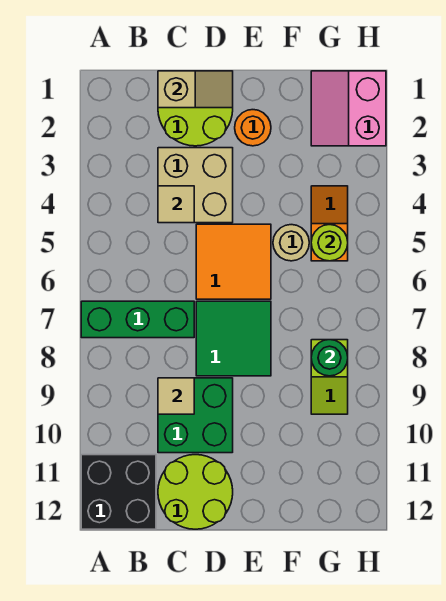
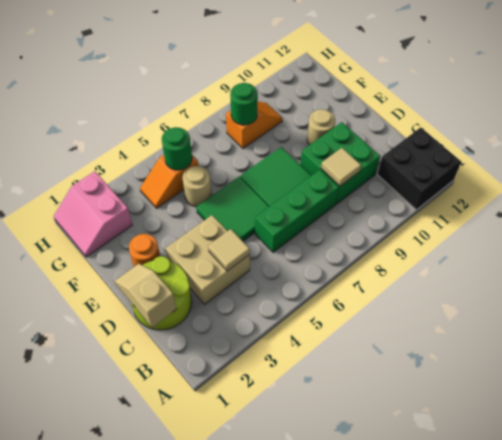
green brick A7:C7 level 1 -> green brick C6:C8 level 1
lime round brick C11:D12 level 1 -> none
orange tile D5:E6 level 1 -> green tile D5:E6 level 1
none -> tan round brick E10 level 1
pink slope G1:H2 level 1 top H -> pink slope G1:H2 level 1 top 2
lime round brick G5 level 2 -> green round brick G5 level 2
lime slope G8:G9 level 1 top 8 -> orange slope G8:G9 level 1 top 8

